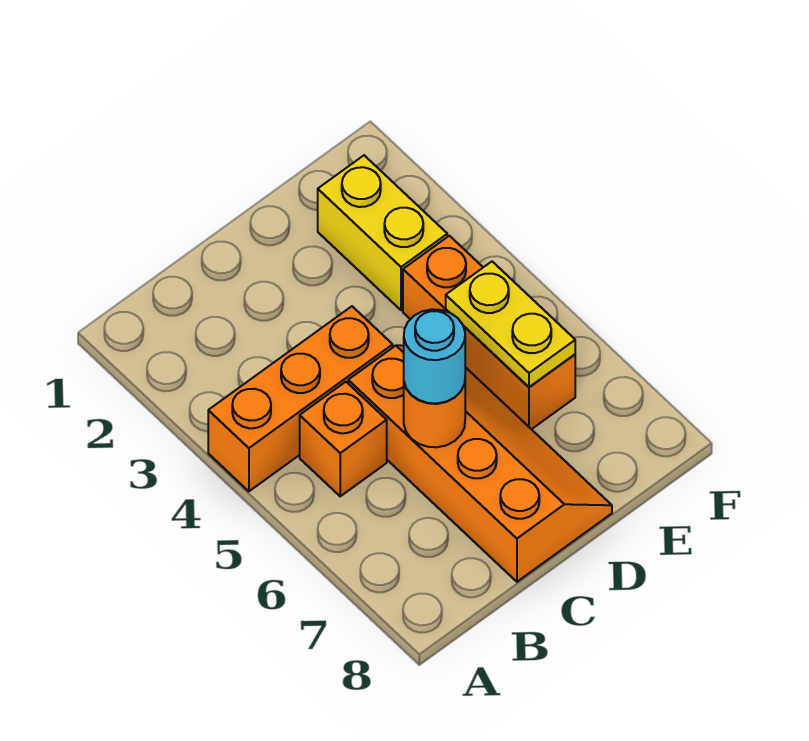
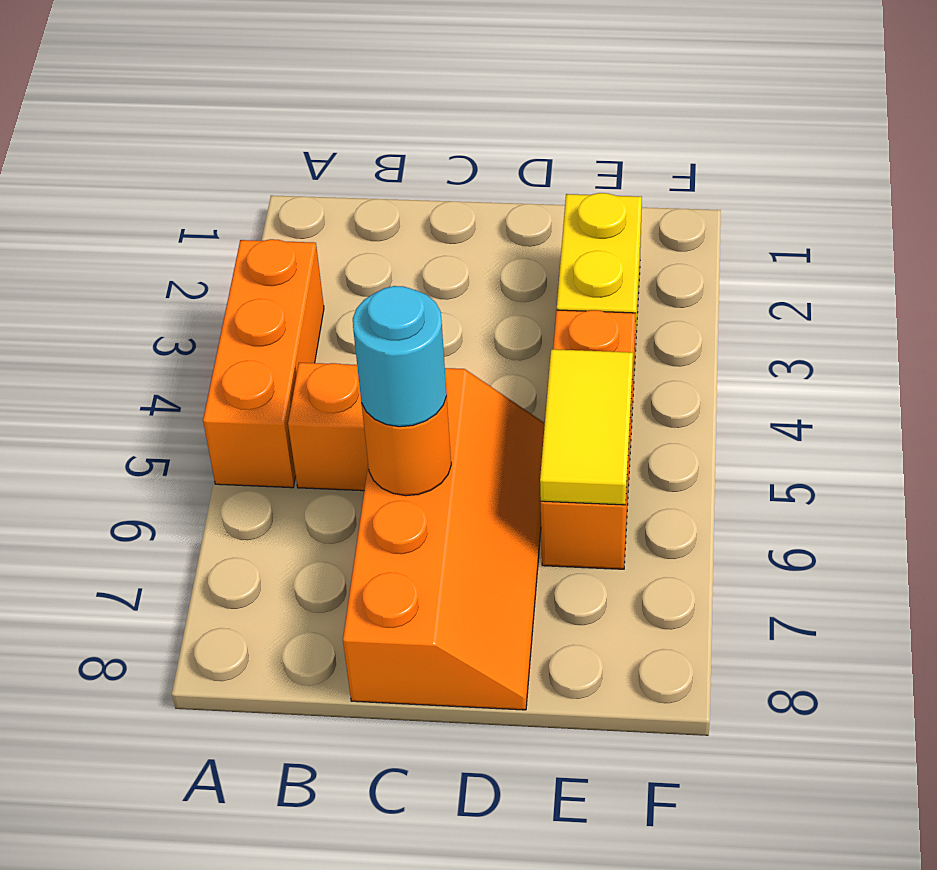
orange brick A4:C4 level 1 -> orange brick A3:A5 level 1
yellow plate E5:E6 level 2 -> yellow tile E5:E6 level 2

